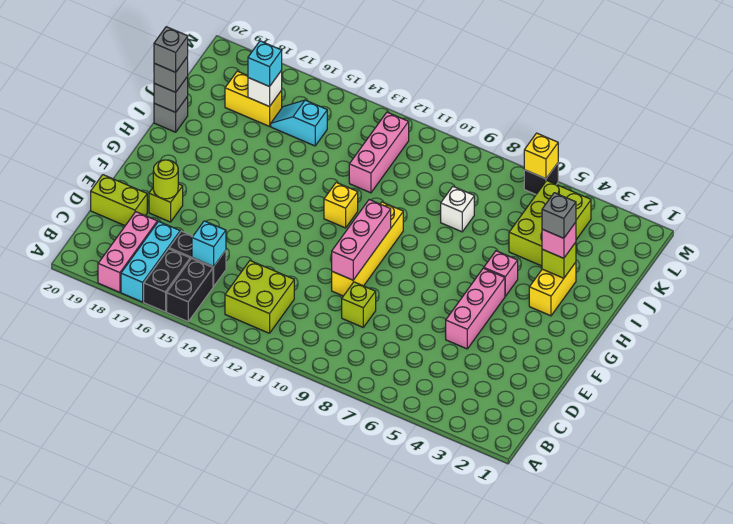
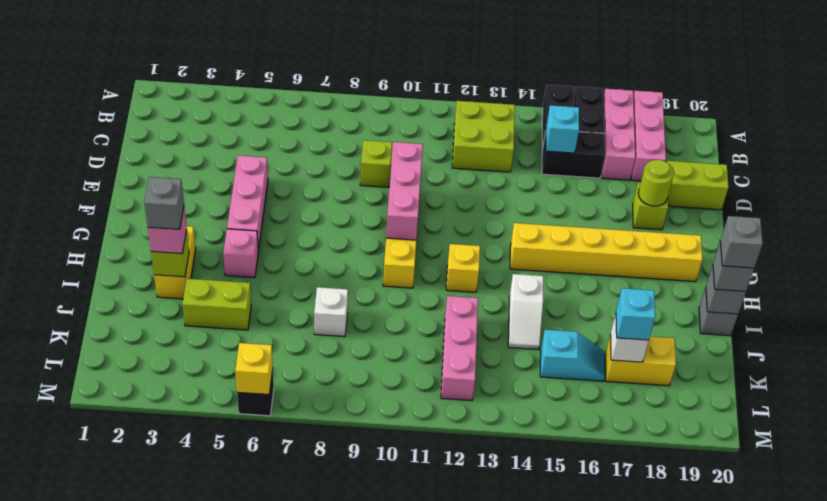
cyan brick A17:C17 level 1 -> pink brick A17:C17 level 1
none -> yellow brick G14:G19 level 1
none -> white slope I14:J14 level 1 top I
lime brick J4:L5 level 1 -> lime brick J4:J5 level 1

